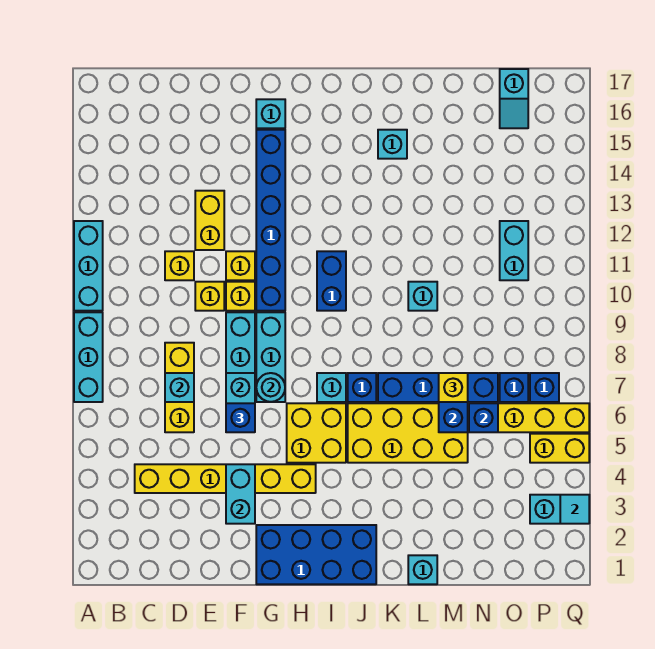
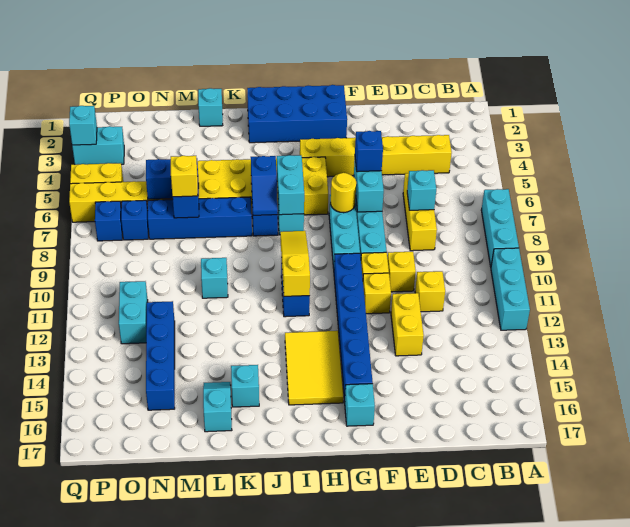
cyan brick F3:F4 level 2 -> cyan brick I6:I7 level 2
cyan round brick G7 level 2 -> yellow round brick G7 level 2
none -> yellow tile H13:I15 level 1
none -> yellow slope I9:I11 level 2 top 11
none -> blue slope J6:J7 level 2 top 6
none -> blue brick N12:N15 level 1
cyan slope O16:O17 level 1 top 17 -> cyan slope L15:L16 level 1 top 16
cyan tile Q3 level 2 -> cyan brick Q3 level 2

